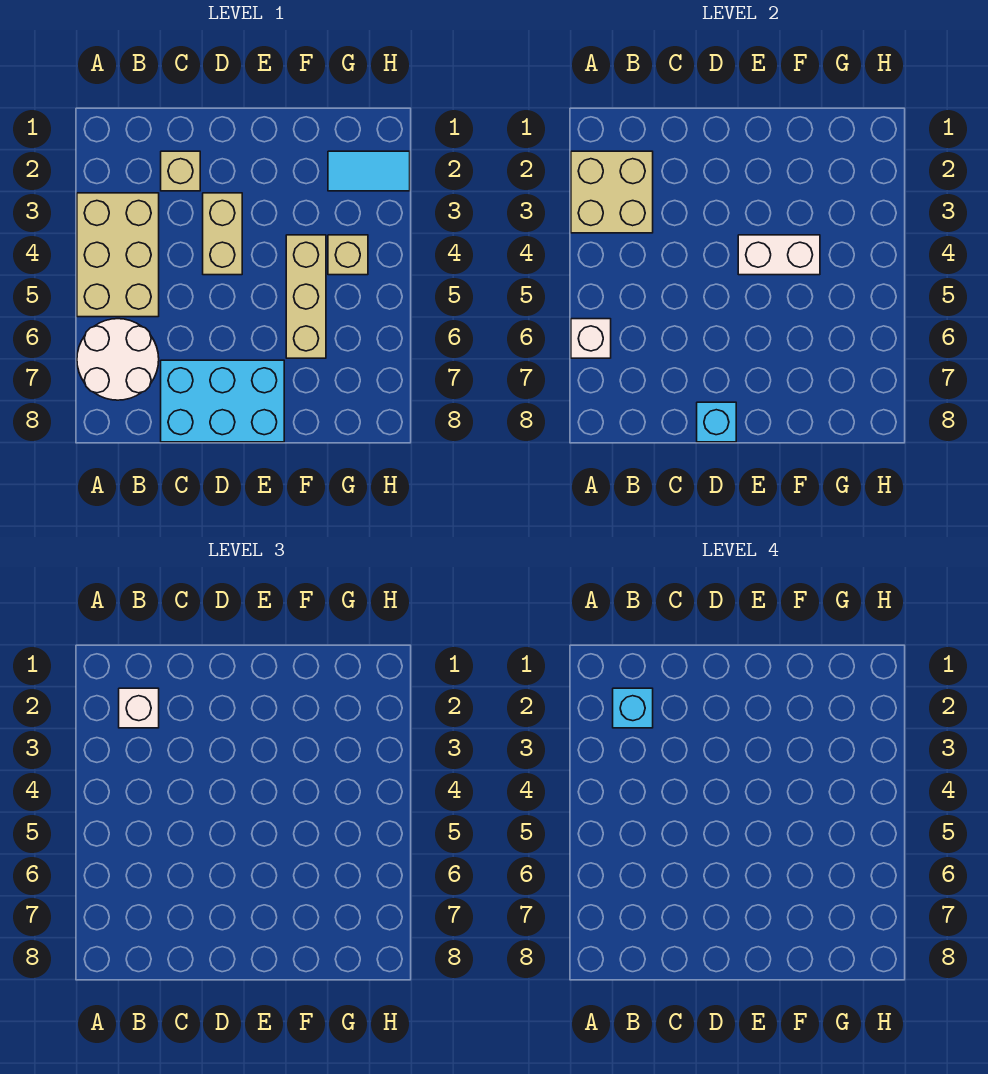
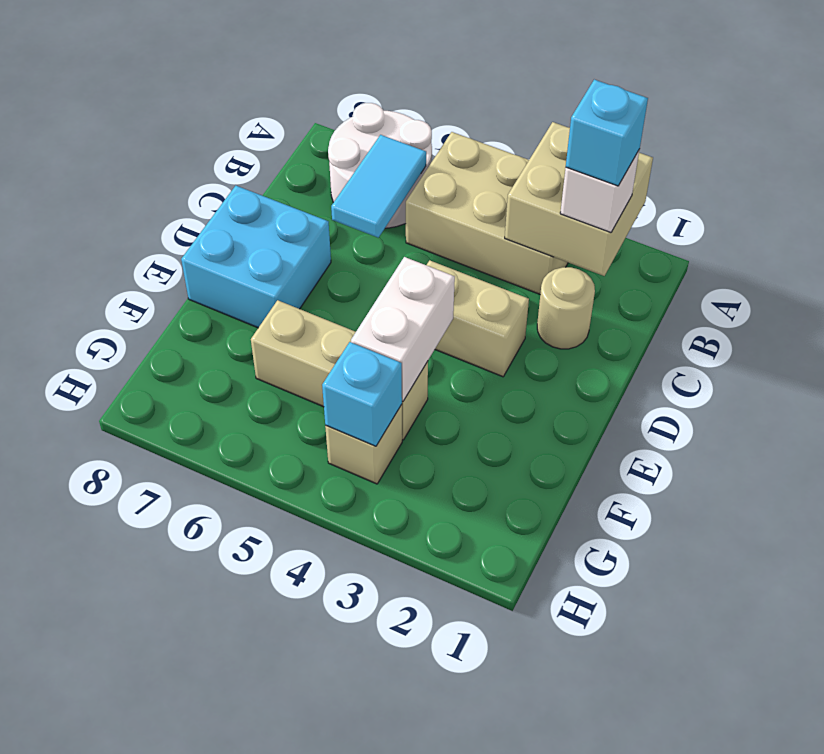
white brick A6 level 2 -> none
tan brick C2 level 1 -> tan round brick C2 level 1
cyan brick C7:E8 level 1 -> cyan brick D7:E8 level 1
cyan brick D8 level 2 -> cyan brick G4 level 2
cyan tile G2:H2 level 1 -> cyan tile B6:C6 level 2

